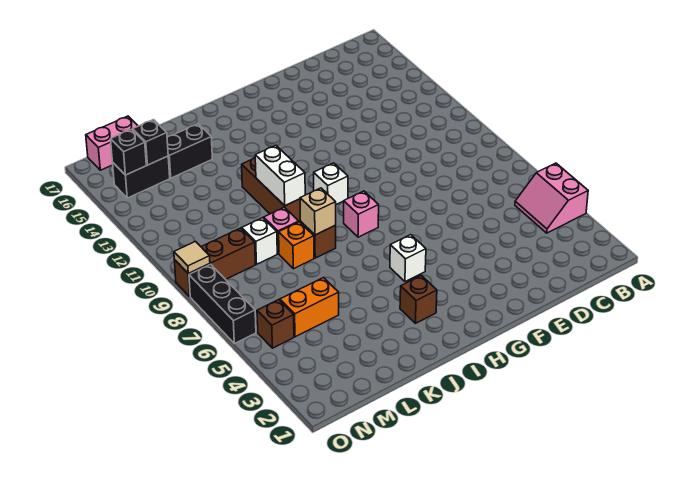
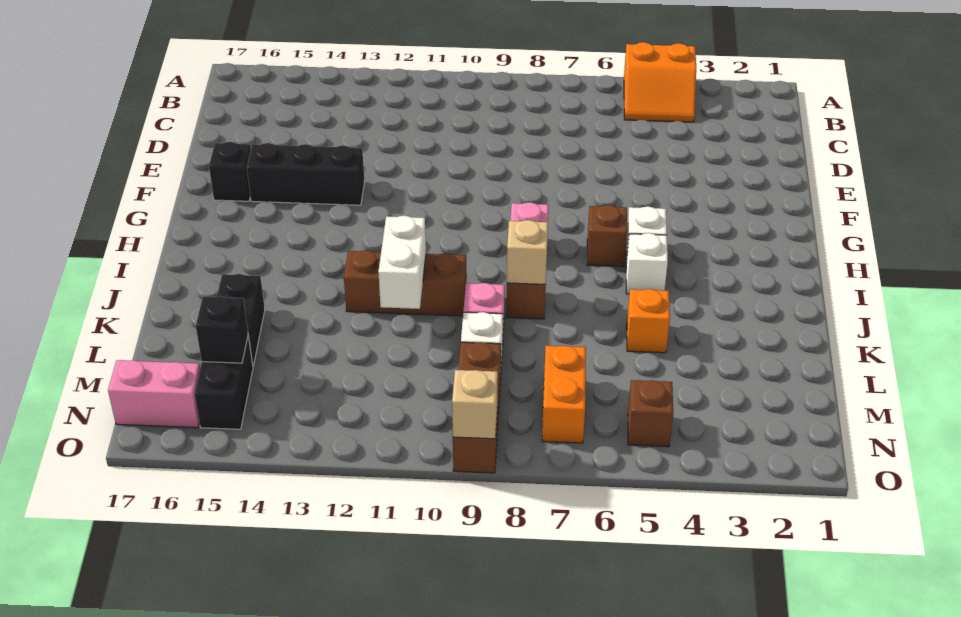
pink slope A4:B5 level 1 top A -> orange slope A4:B5 level 1 top A
white brick H10 level 1 -> white brick I5 level 1
brown brick I3 level 1 -> brown brick H6 level 1
white brick J10:J11 level 2 -> white brick J11:K11 level 2
orange brick K8 level 1 -> orange brick K5 level 1
orange brick L5:M5 level 1 -> orange brick M7:N7 level 1
pink brick M17:N17 level 1 -> pink brick N16:N17 level 1
black brick N15 level 2 -> black brick F16 level 1
black brick O6:O8 level 1 -> black brick F13:F15 level 1
tan tile O9 level 2 -> tan brick O9 level 2

